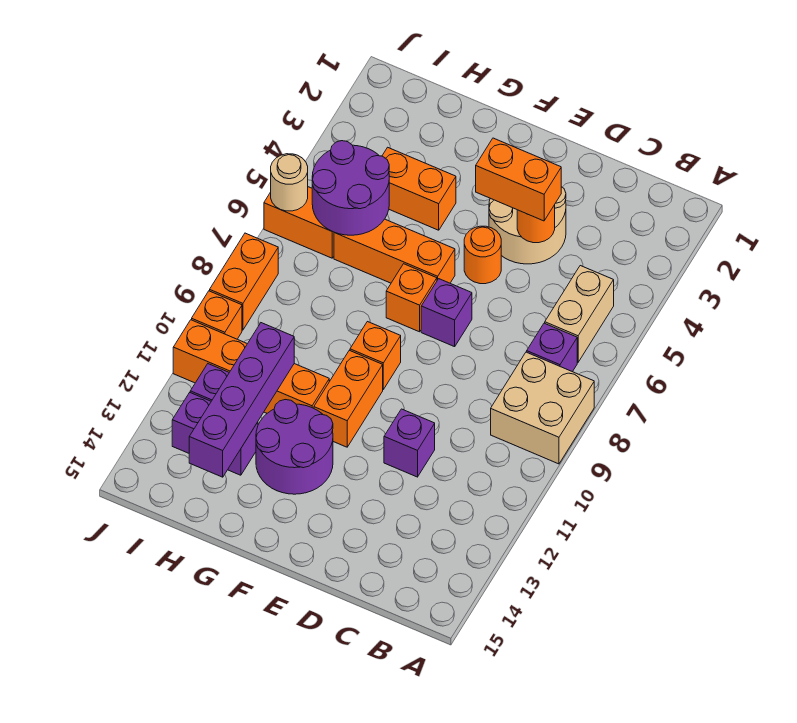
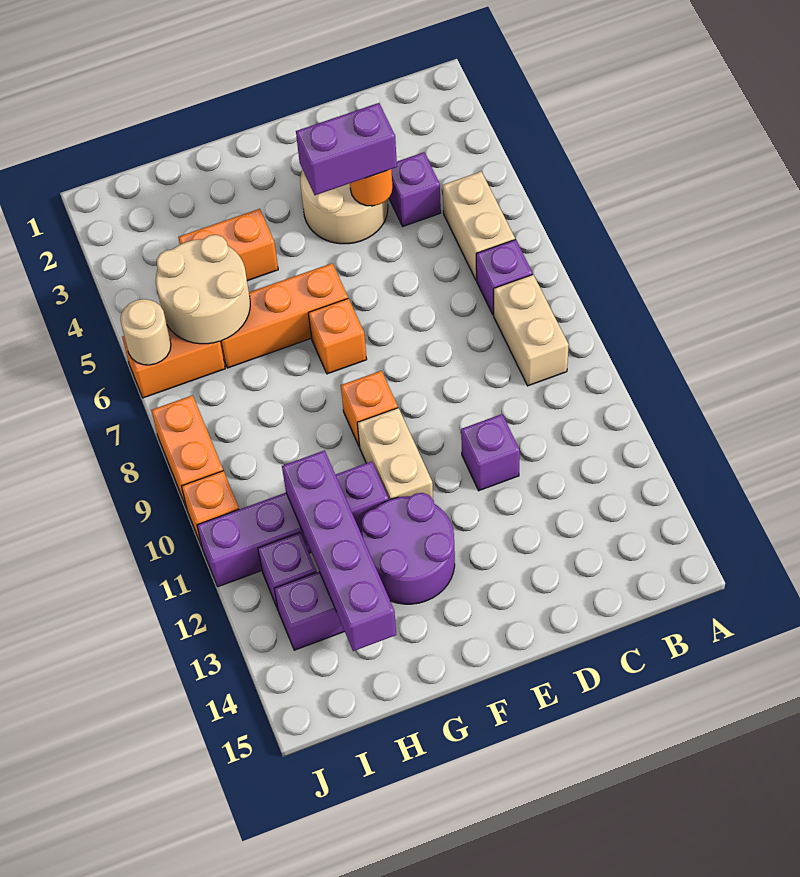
tan brick A8:B9 level 1 -> tan brick B8:B9 level 1
orange brick D4:E4 level 3 -> purple brick D4:E4 level 3
orange round brick E5 level 1 -> none
purple brick E7 level 1 -> purple brick C4 level 1
orange brick F10:F11 level 1 -> tan brick F10:F11 level 1
orange brick G11:J11 level 1 -> purple brick G11:J11 level 1
purple round brick H5:I6 level 2 -> tan round brick H5:I6 level 2

